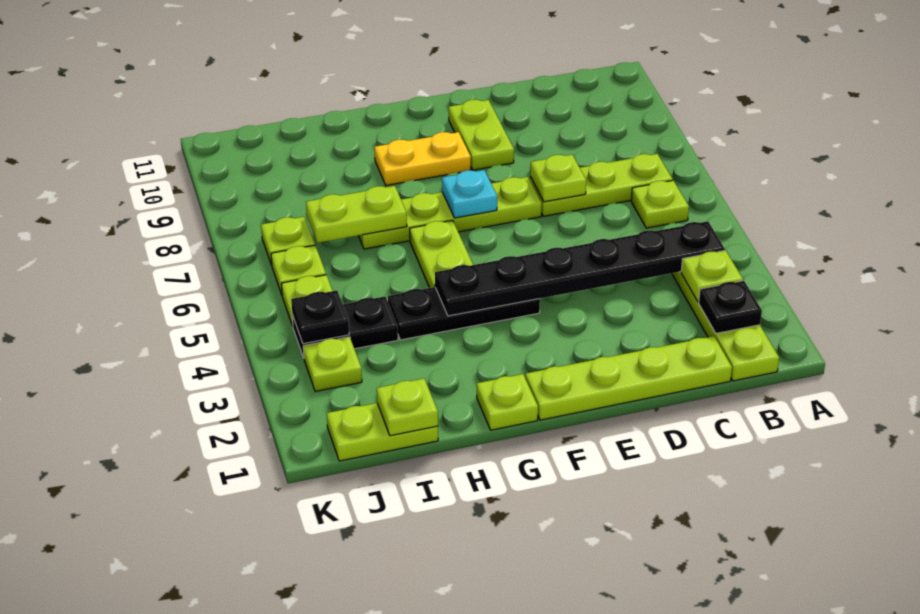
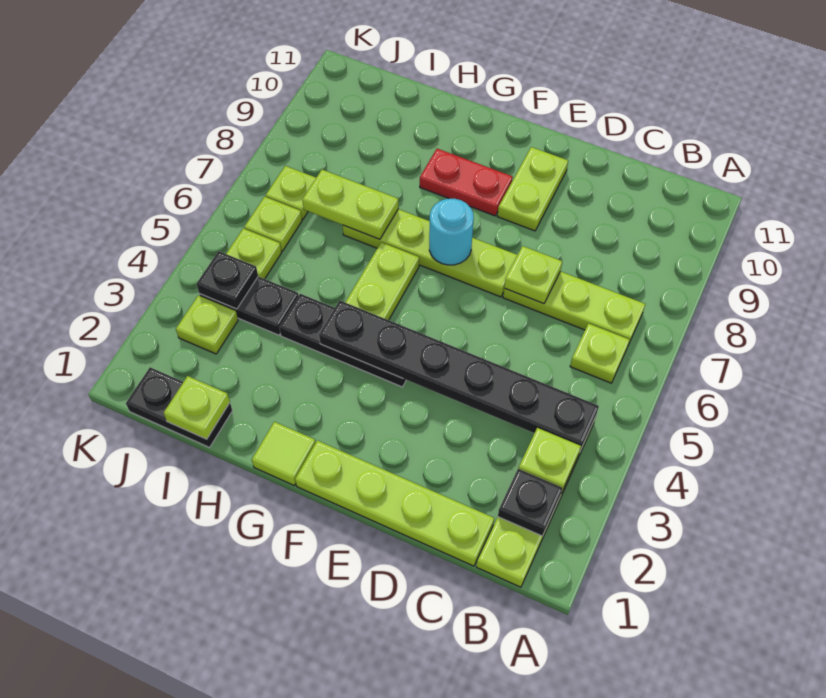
cyan plate F7 level 2 -> cyan round brick F7 level 2
yellow plate F9:G9 level 1 -> red plate F9:G9 level 1
lime plate G1 level 1 -> lime tile G1 level 1
lime plate I1:J1 level 1 -> black plate I1:J1 level 1

